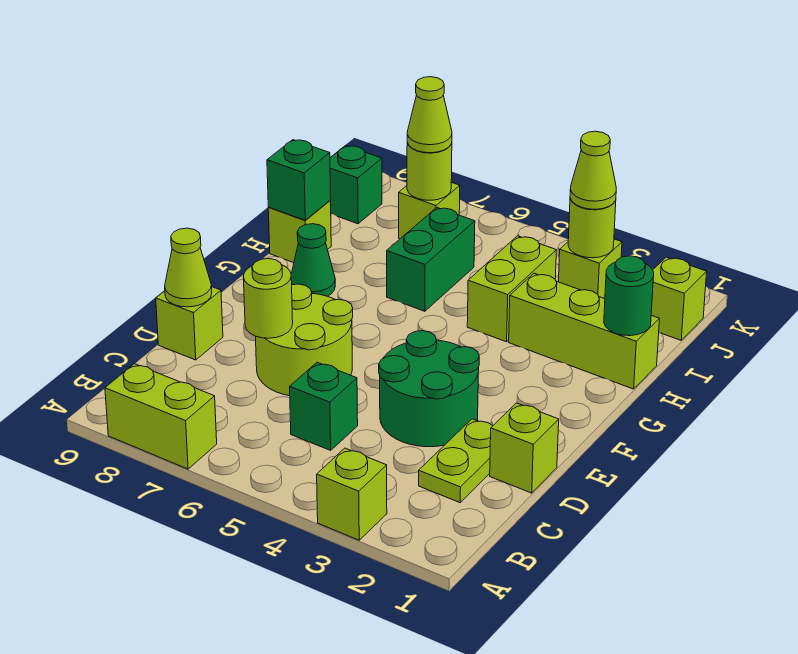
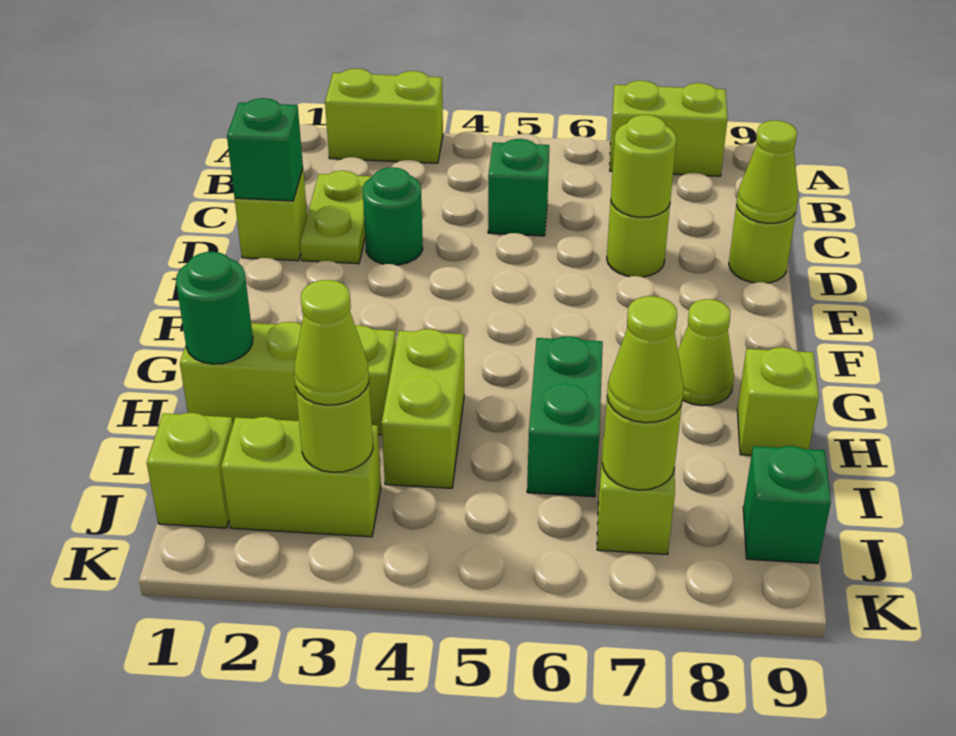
lime brick A3 level 1 -> lime brick A2:A3 level 1
green round brick D3:E4 level 1 -> green round brick D3 level 1
lime round brick D6:E7 level 1 -> lime round brick D7 level 1
lime brick D9 level 1 -> lime round brick D9 level 1
green cone G8 level 1 -> lime cone G8 level 1
green brick H9 level 2 -> green brick D1 level 2
lime brick J3 level 1 -> lime brick J2:J3 level 1

